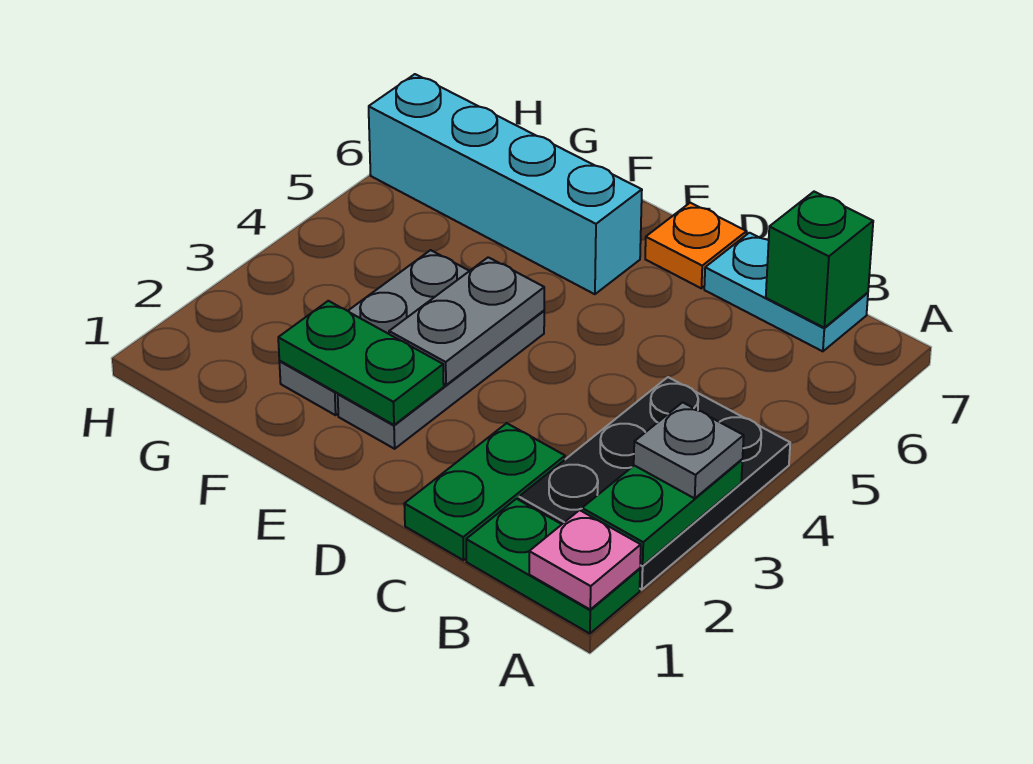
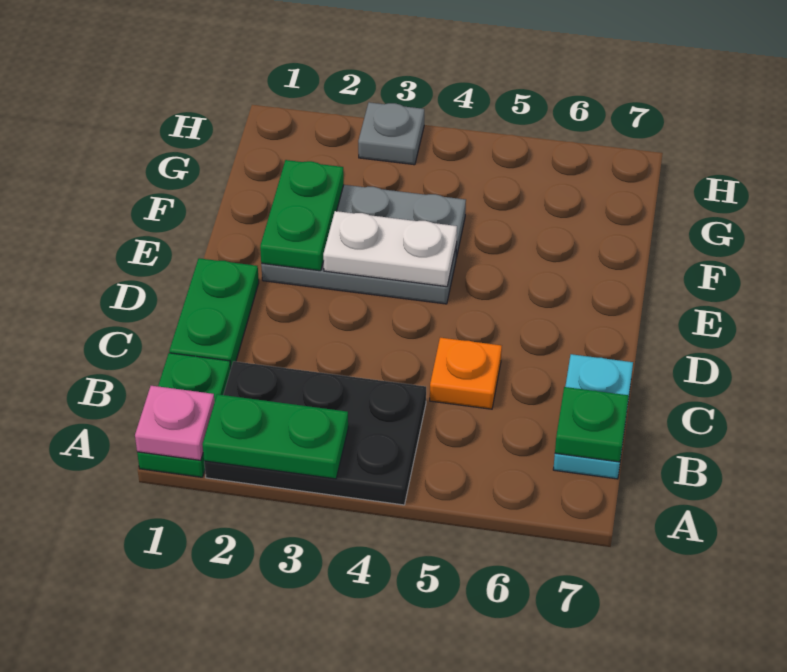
grey plate A3 level 3 -> grey plate H3 level 1
green brick B7 level 2 -> green plate B7 level 2
green plate C1:C2 level 1 -> green plate C1:D1 level 1
orange plate D7 level 1 -> orange plate C5 level 1
grey plate E3:E4 level 2 -> white plate E3:E4 level 2
cyan brick E6:H6 level 1 -> none

